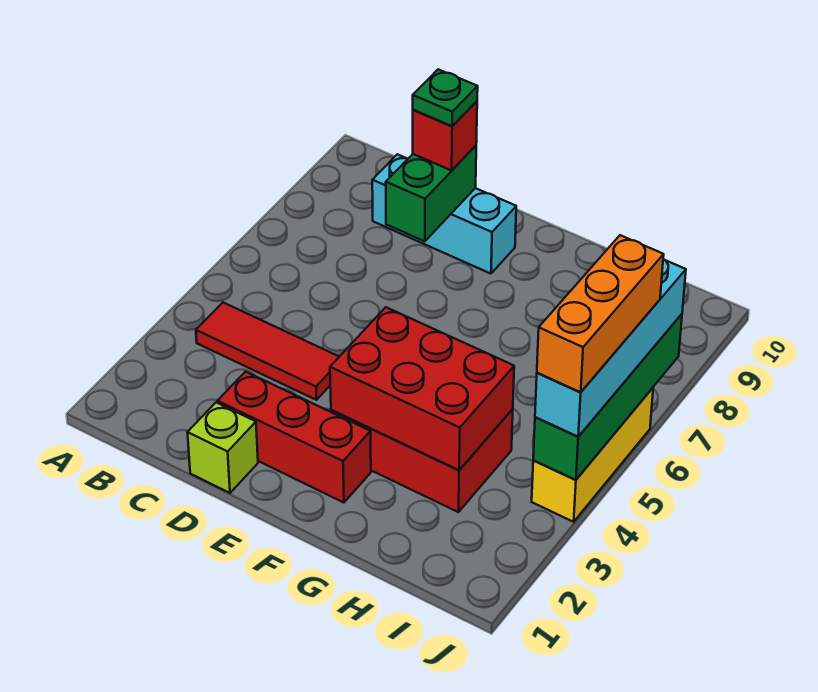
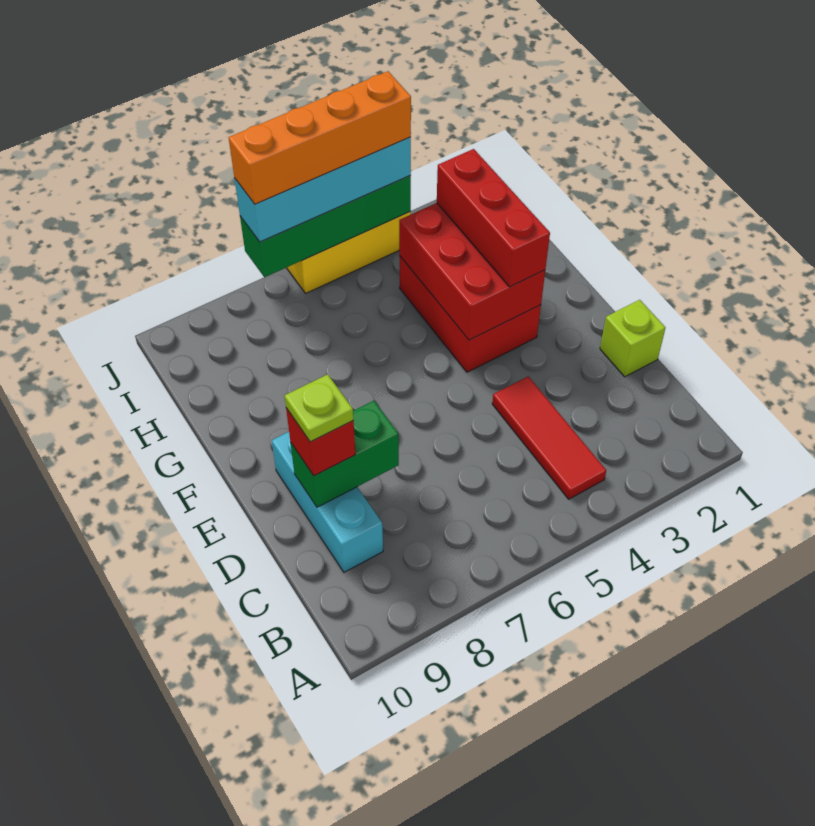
red brick D2:F2 level 1 -> red brick F3:H3 level 3
green plate D9 level 4 -> lime plate D9 level 4
orange brick J4:J6 level 4 -> orange brick J4:J7 level 4

